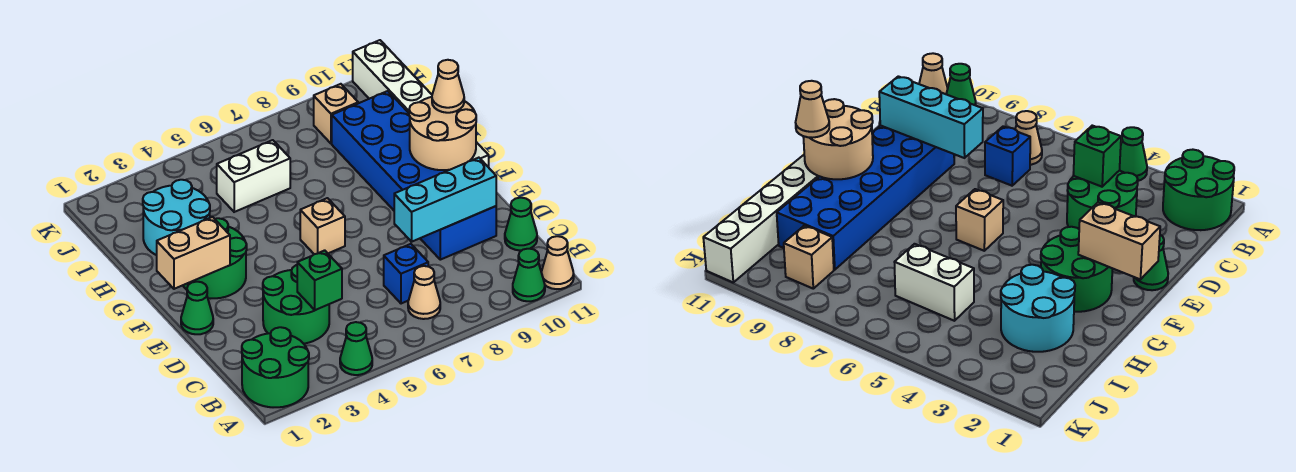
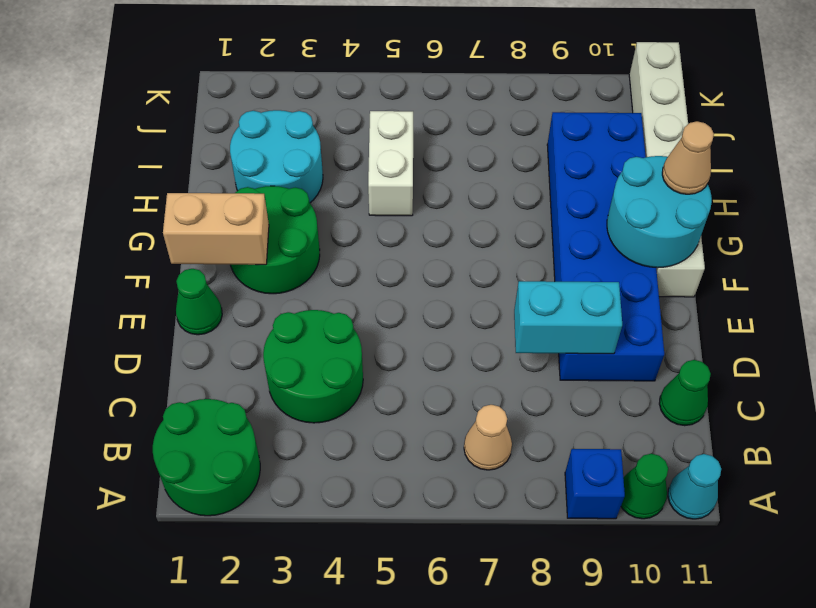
green cone A4 level 1 -> none
tan cone A11 level 1 -> cyan cone A11 level 1
green brick C4 level 2 -> none
blue brick C7 level 1 -> blue brick A9 level 1
cyan brick D8:D10 level 2 -> cyan brick D8:D9 level 2
tan brick F6 level 1 -> none
tan round brick F10:G11 level 2 -> cyan round brick F10:G11 level 2
white brick I5:I6 level 1 -> white brick H5:I5 level 1
tan brick J9 level 1 -> none

